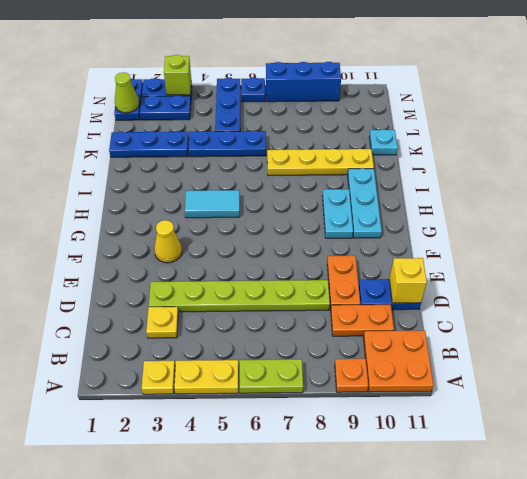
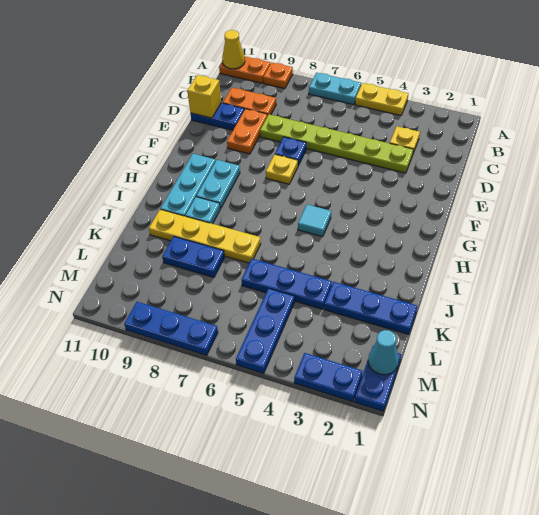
yellow plate A3 level 1 -> yellow plate F7 level 1
lime plate A6:A7 level 1 -> cyan plate A6:A7 level 1
orange plate A10:B11 level 1 -> orange plate A10:A11 level 1
yellow cone F3 level 1 -> yellow cone A11 level 2
cyan tile H4:H5 level 1 -> cyan tile H5 level 1
cyan plate K11 level 1 -> cyan plate I9 level 1
lime cone M1 level 2 -> cyan cone M1 level 2
blue plate M2:M3 level 1 -> blue plate K8:K9 level 1
lime brick N3 level 2 -> none
blue plate N6 level 1 -> blue plate E7 level 1
blue brick N7:N9 level 1 -> blue plate N7:N9 level 1

